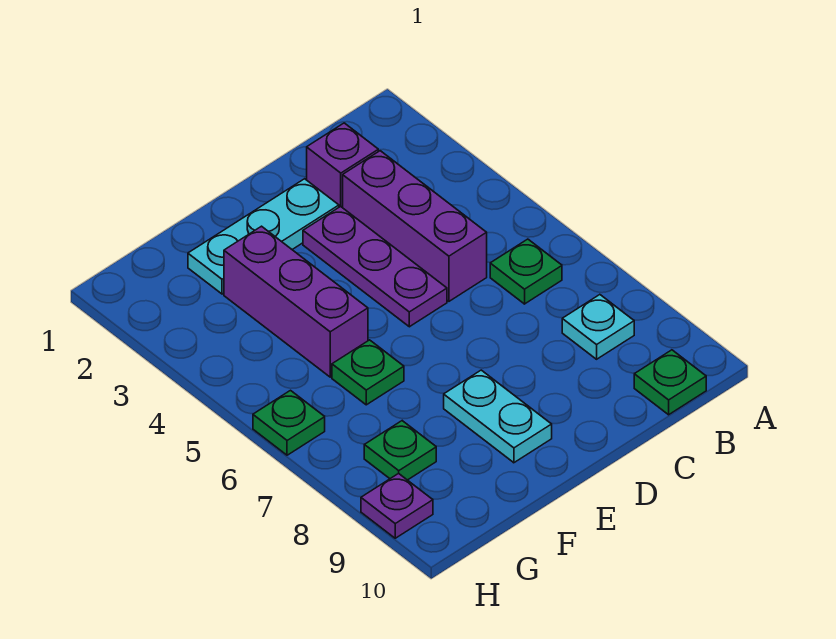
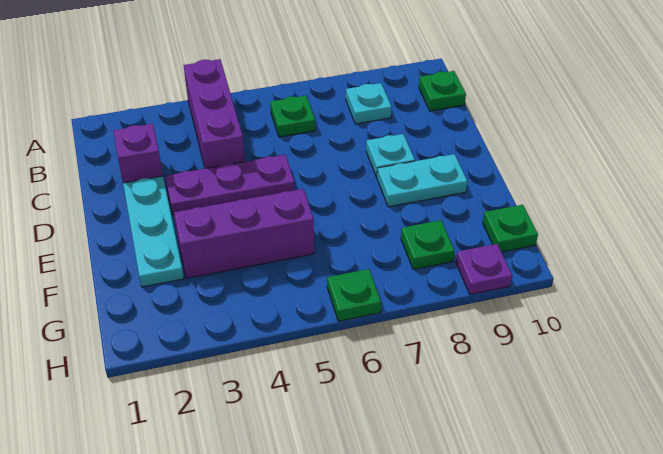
purple brick C3:C5 level 1 -> purple brick A4:C4 level 1
none -> cyan plate D8 level 1
green plate F6 level 1 -> green plate G10 level 1

